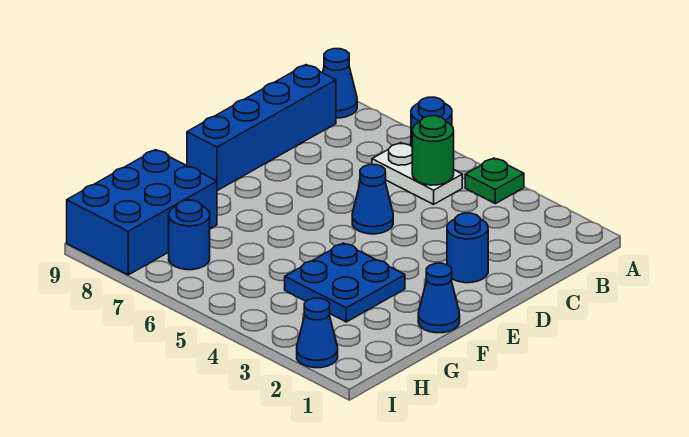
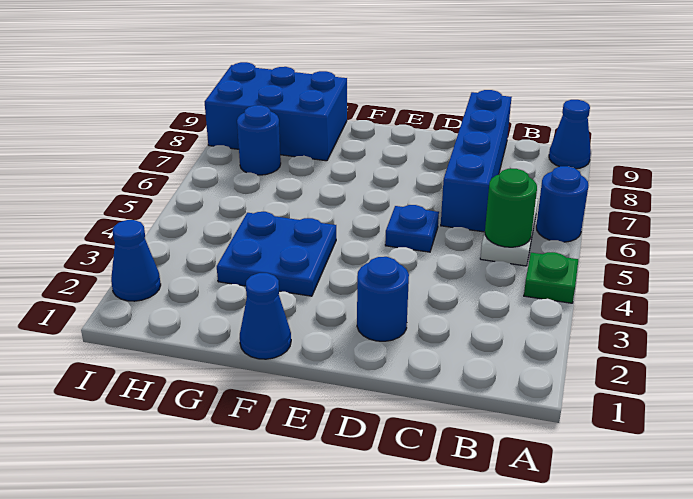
blue brick B9:E9 level 1 -> blue brick C6:C9 level 1
blue cone D5 level 1 -> blue plate D5 level 1

